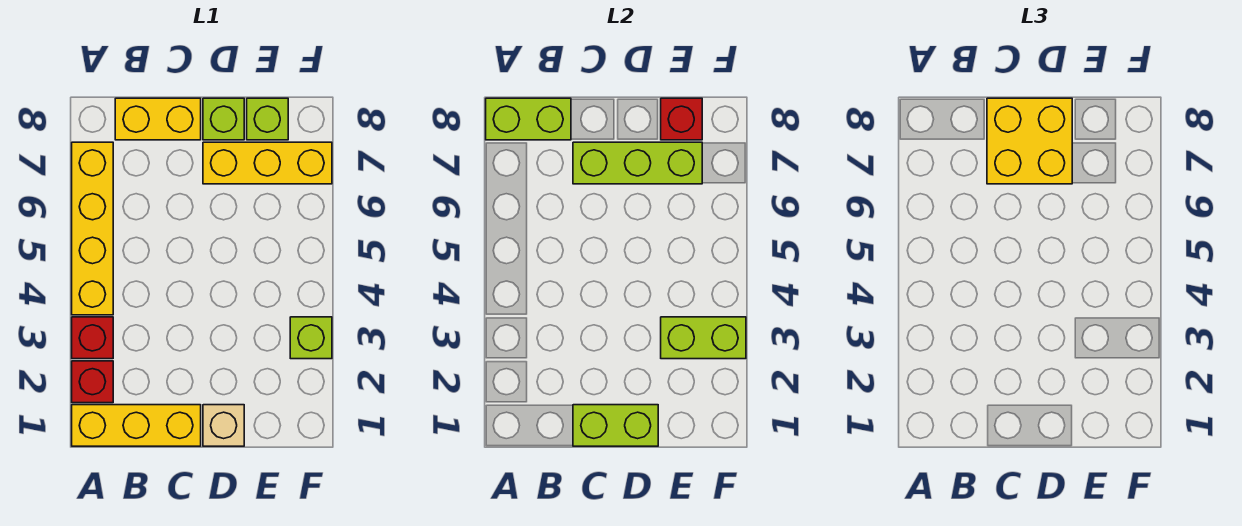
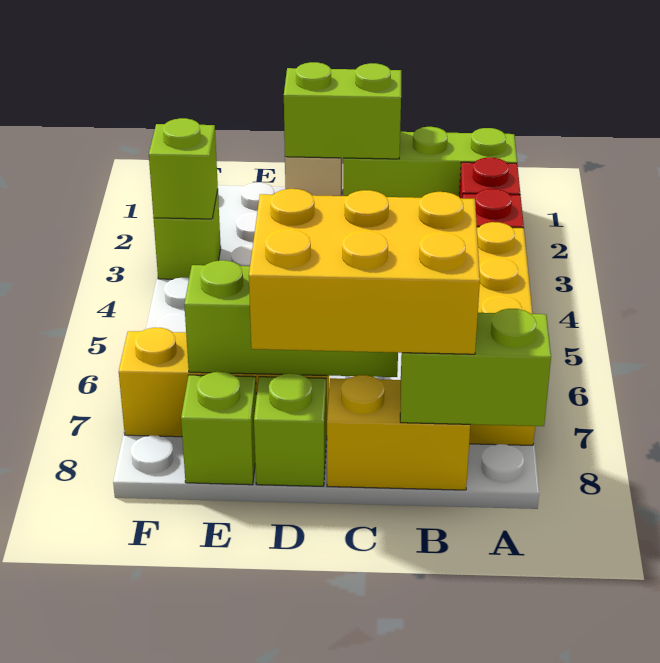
yellow brick A1:C1 level 1 -> lime brick A1:C1 level 1
yellow brick C7:D8 level 3 -> yellow brick B7:D8 level 3
lime brick E3:F3 level 2 -> lime brick F3 level 2
red brick E8 level 2 -> none

